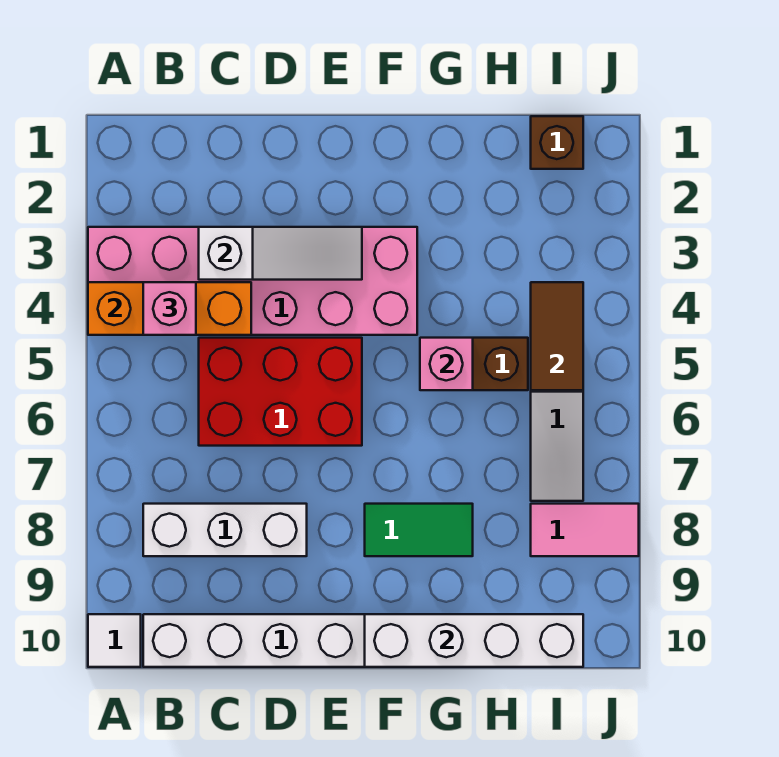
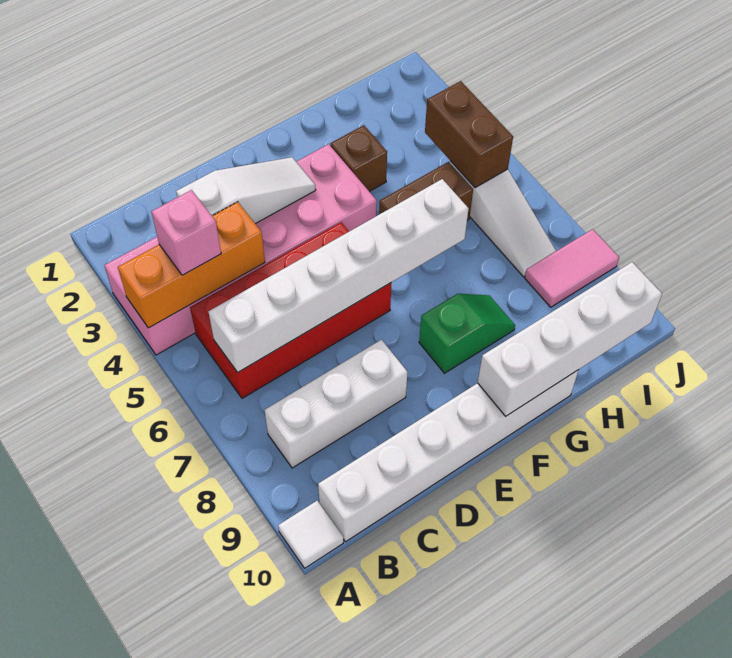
none -> white brick B6:G6 level 2
red brick C5:E6 level 1 -> red brick B5:E6 level 1
green tile F8:G8 level 1 -> green slope F8:G8 level 1 top F
pink brick G5 level 2 -> none
brown brick I1 level 1 -> brown brick G3 level 1
brown tile I4:I5 level 2 -> brown brick I4:I5 level 2

